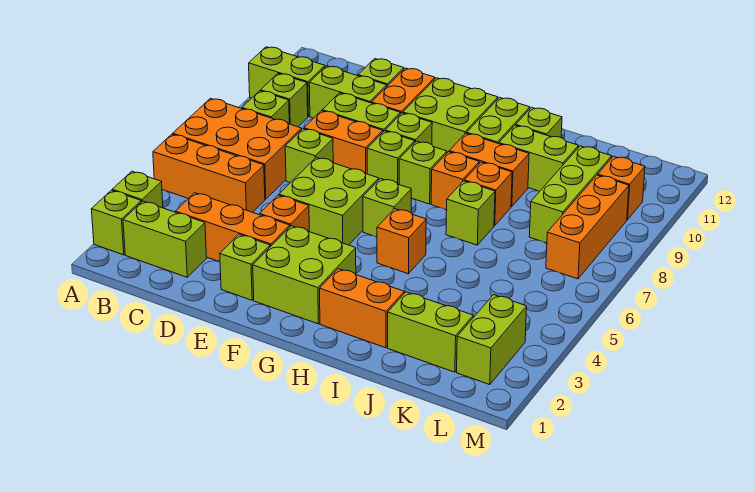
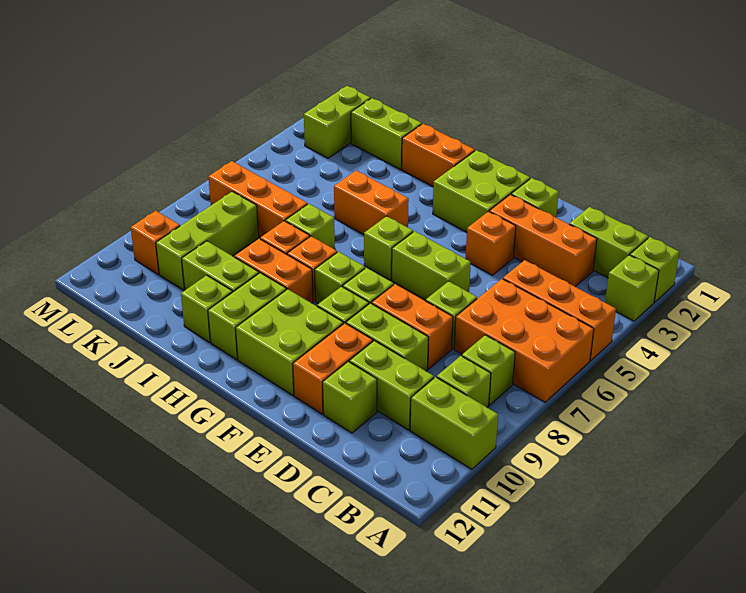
lime brick E5:F6 level 1 -> lime brick E6:F6 level 1
orange brick H5 level 1 -> orange brick H5:I5 level 1
orange brick L7:L9 level 1 -> orange brick J7:L7 level 1

